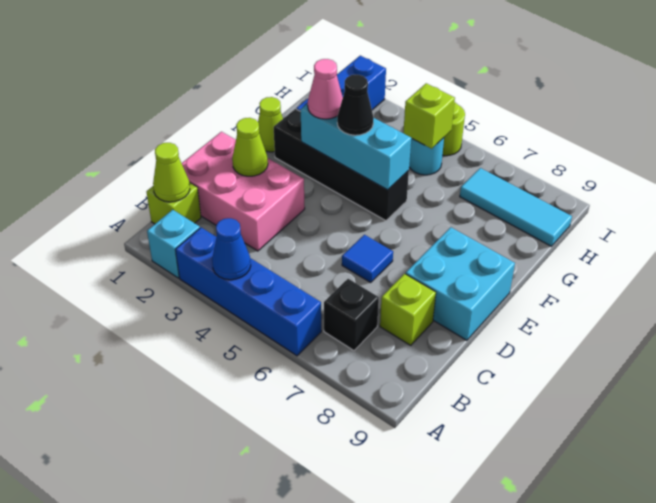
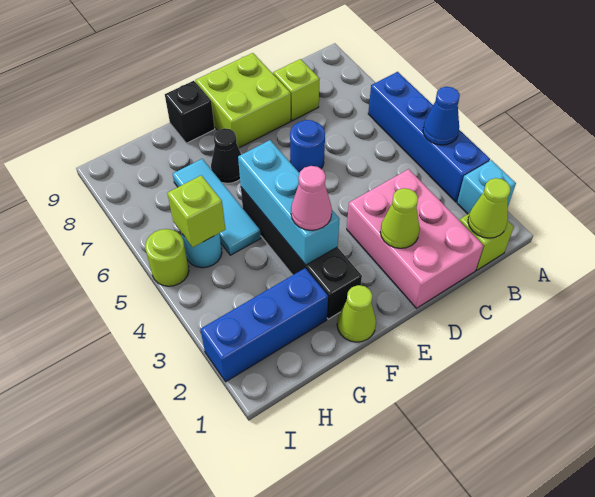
black brick B7 level 1 -> black brick F9 level 1
blue tile D6 level 1 -> blue round brick D6 level 1
cyan brick D8:E9 level 1 -> lime brick D8:E9 level 1
black cone F4 level 3 -> black cone F7 level 1
cyan tile H7:H9 level 1 -> cyan tile G5:G7 level 1

